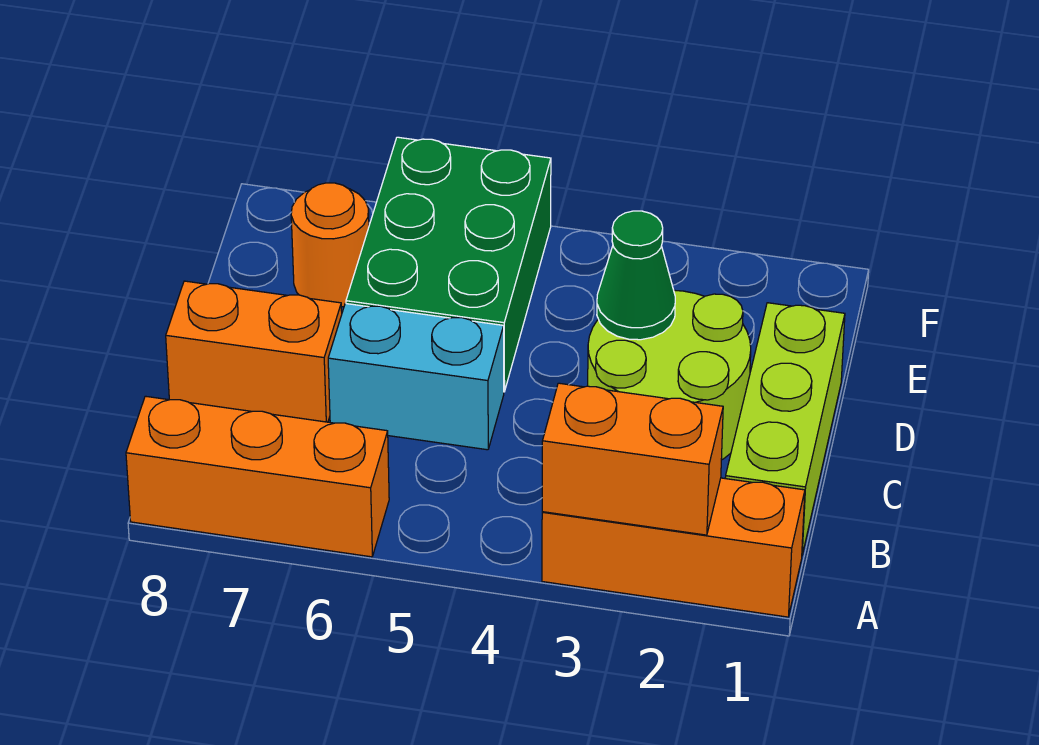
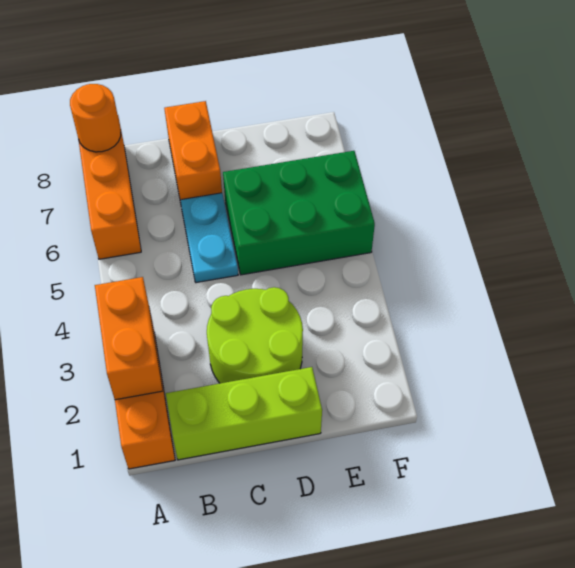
cyan brick C5:C6 level 1 -> cyan plate C5:C6 level 1
green cone D3 level 2 -> none
orange round brick E7 level 1 -> orange round brick A8 level 2

